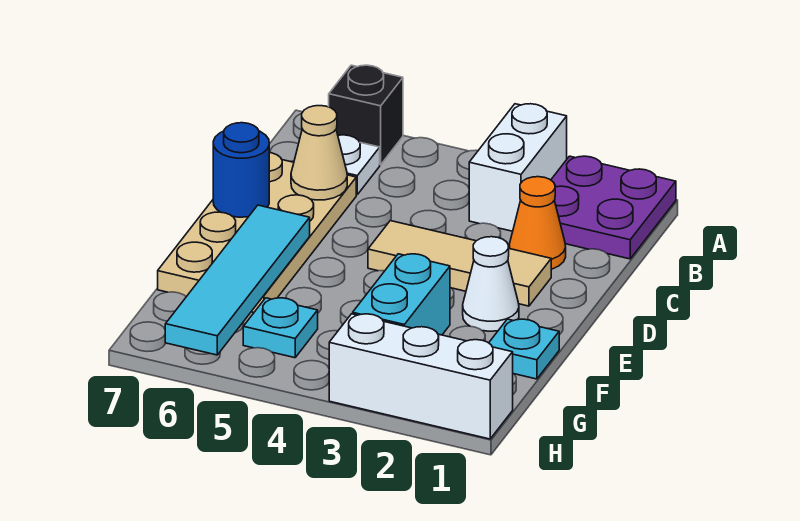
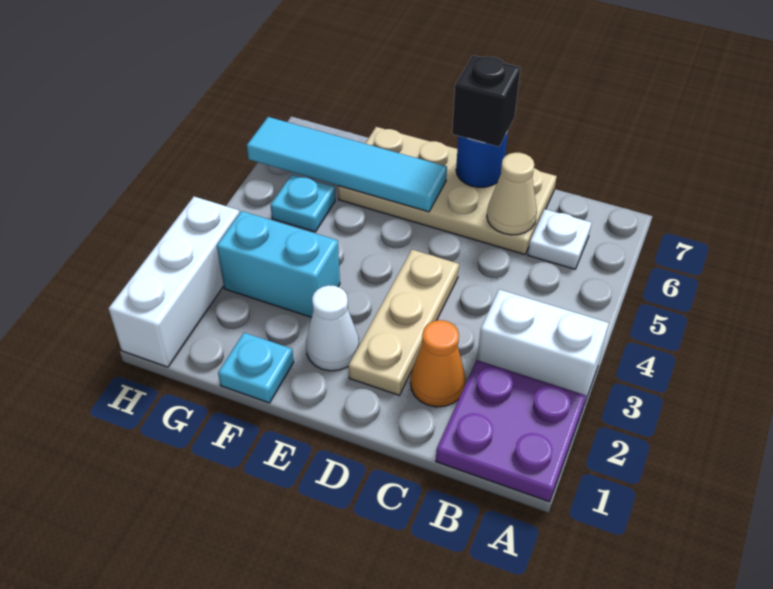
black brick A6 level 1 -> black brick D7 level 3
tan tile D2:D4 level 1 -> tan plate D2:D4 level 1

